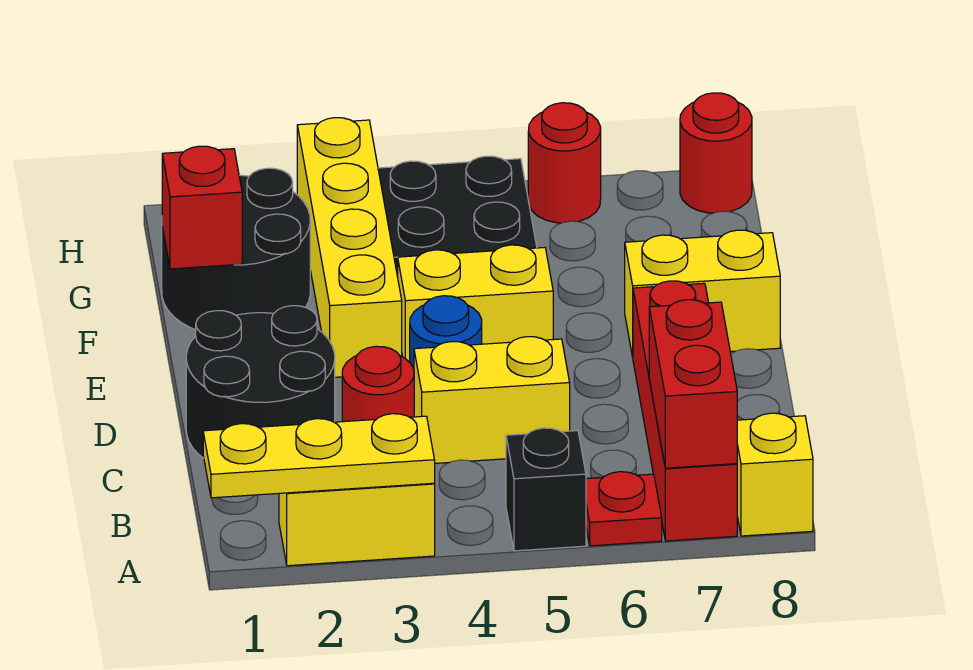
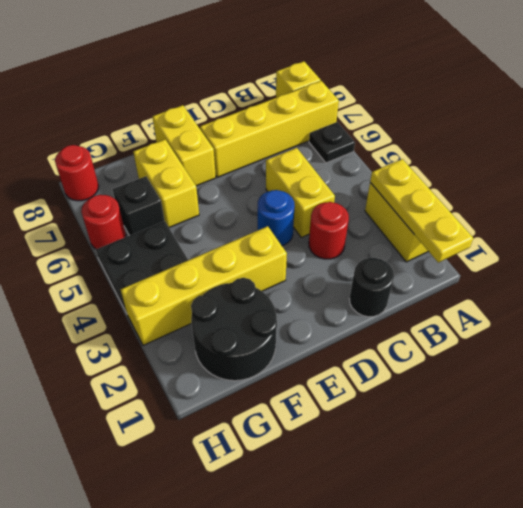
black brick A5 level 1 -> black brick G6 level 1
red plate A6 level 1 -> black plate A6 level 1
red brick A7:D7 level 1 -> yellow brick A7:D7 level 1
red brick A7:B7 level 2 -> none
black round brick C1:D2 level 1 -> black round brick C1 level 1
yellow brick E4:E5 level 1 -> yellow brick F6:F7 level 1
red brick F1 level 2 -> none

